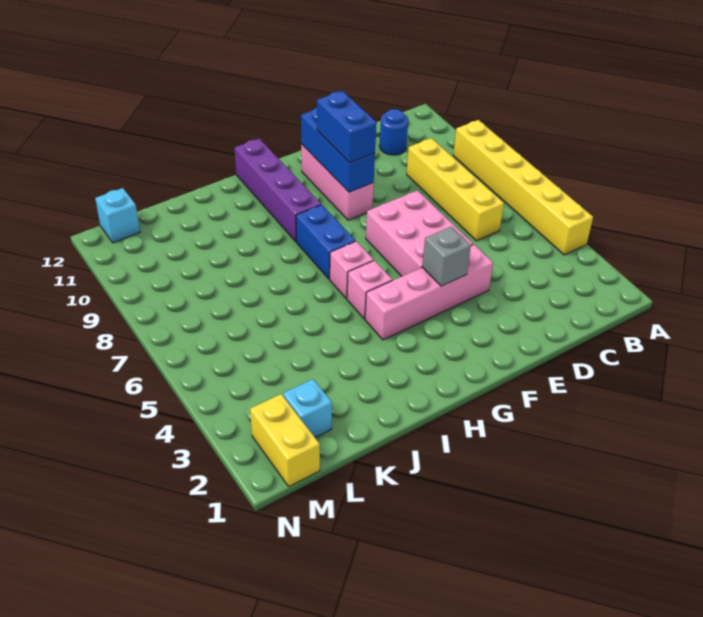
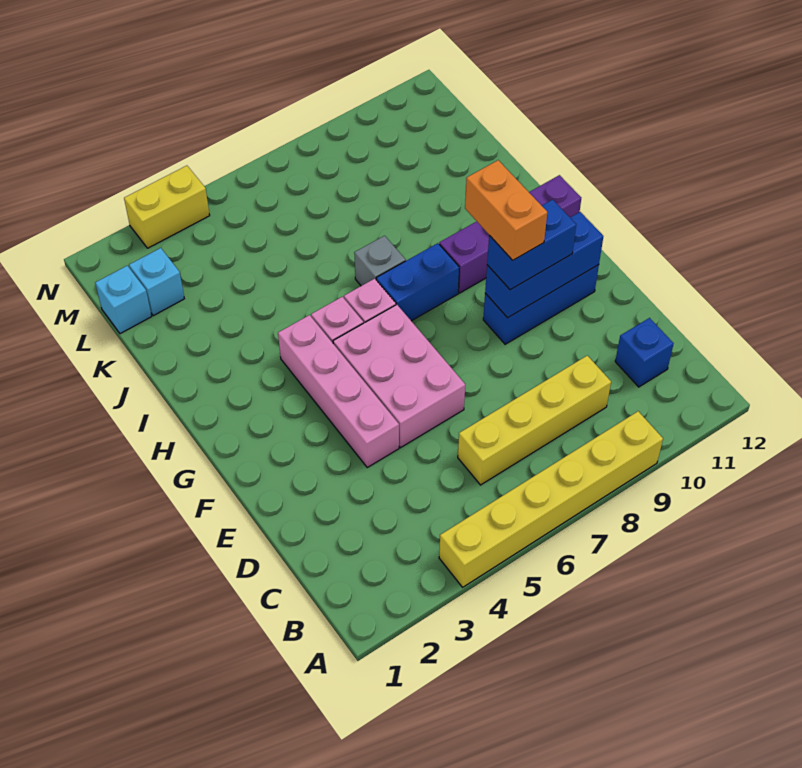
blue round brick C11 level 1 -> blue brick C11 level 1
pink brick E5:F7 level 1 -> pink brick E5:G6 level 1
grey brick F4 level 2 -> grey brick I7 level 1
pink brick F9:F11 level 1 -> blue brick F9:F11 level 1
none -> orange brick F9:G9 level 4
yellow brick M1:M2 level 1 -> yellow brick N3:N4 level 1
cyan brick M12 level 1 -> cyan brick L1 level 1

